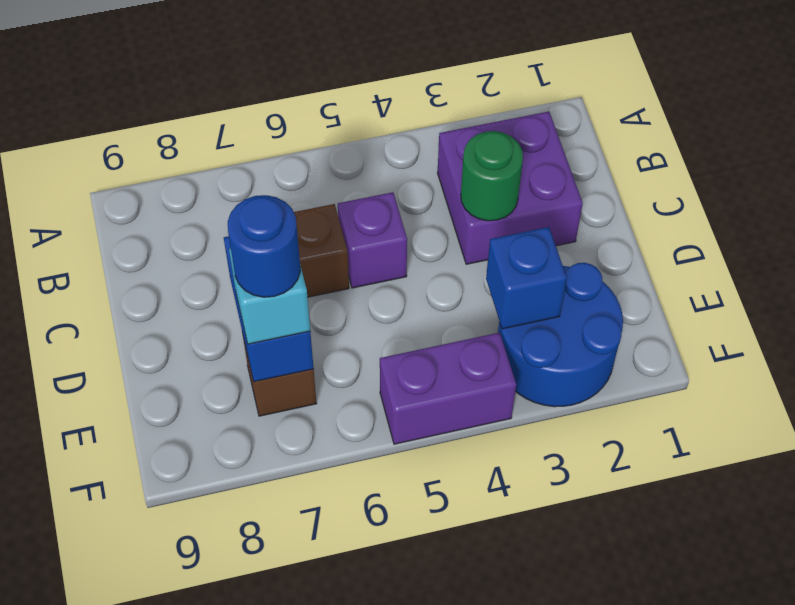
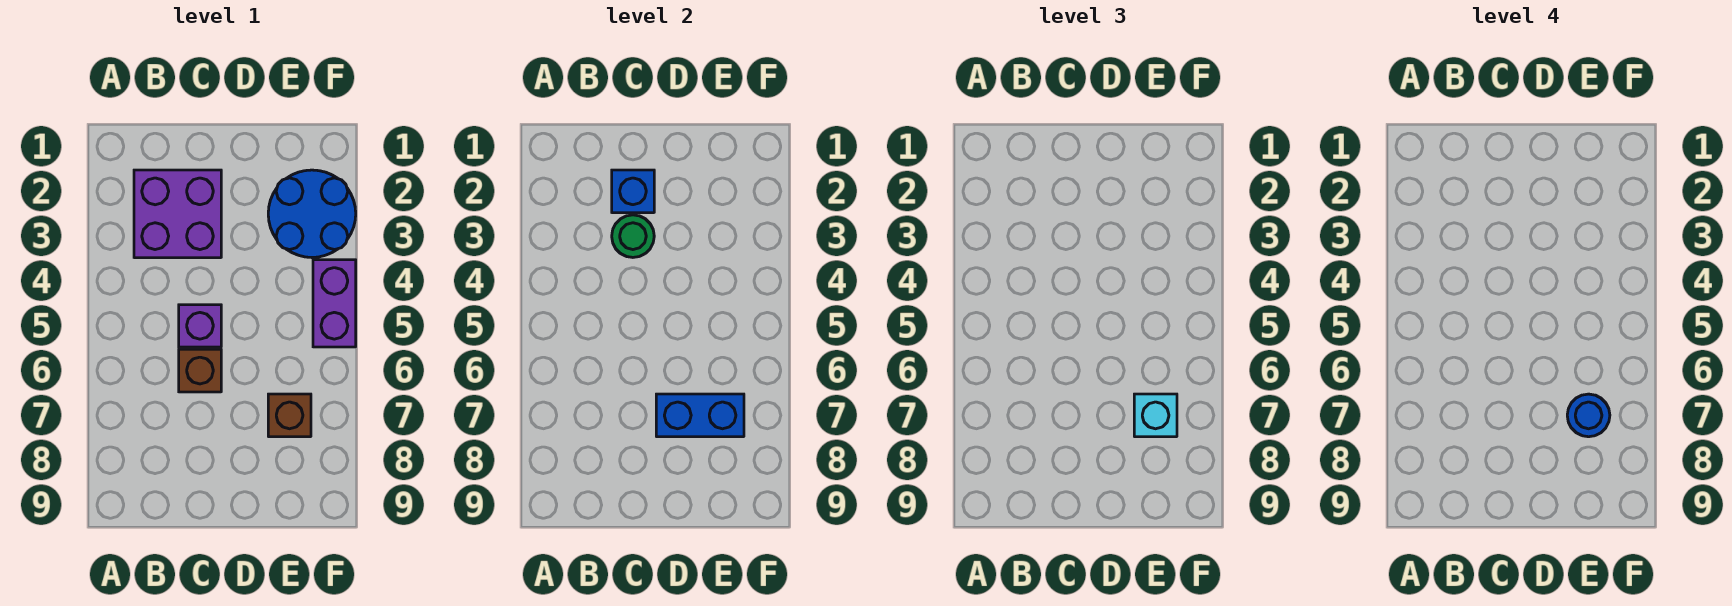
blue brick E3 level 2 -> blue brick C2 level 2

